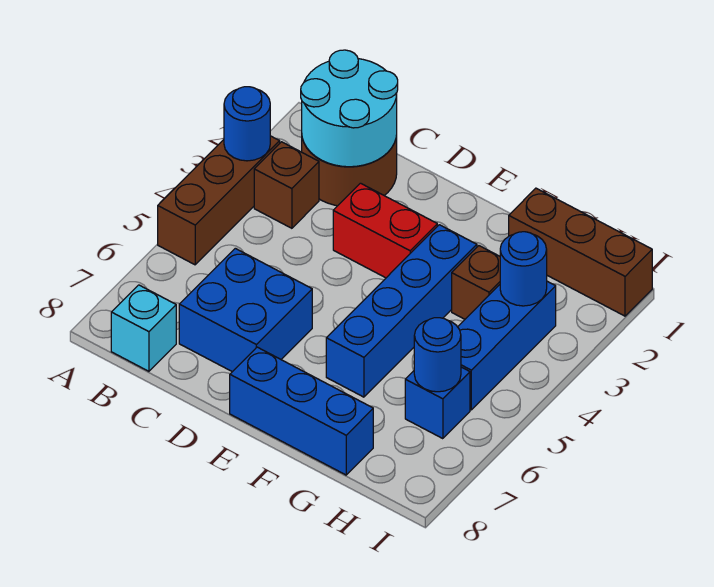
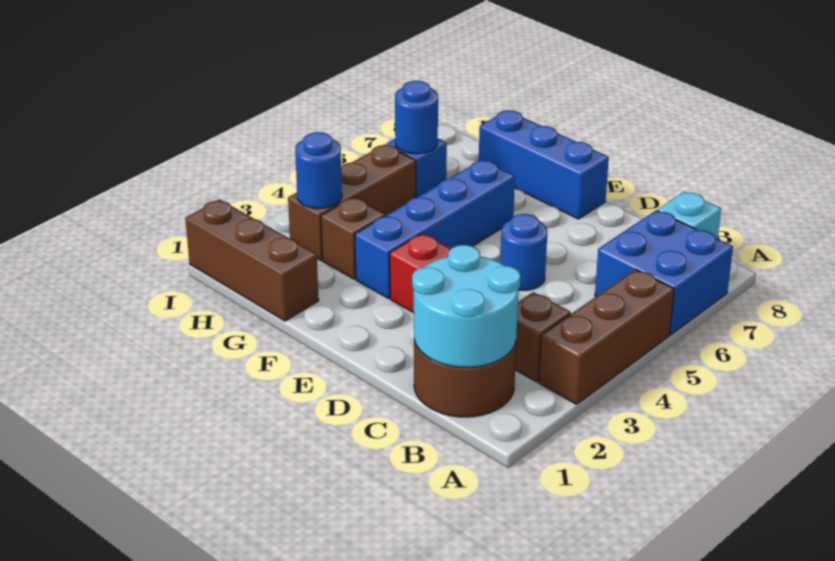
blue round brick A3 level 2 -> blue round brick D5 level 1
blue brick C6:D7 level 1 -> blue brick A6:B7 level 1
blue brick H3:H5 level 1 -> brown brick H3:H5 level 1

